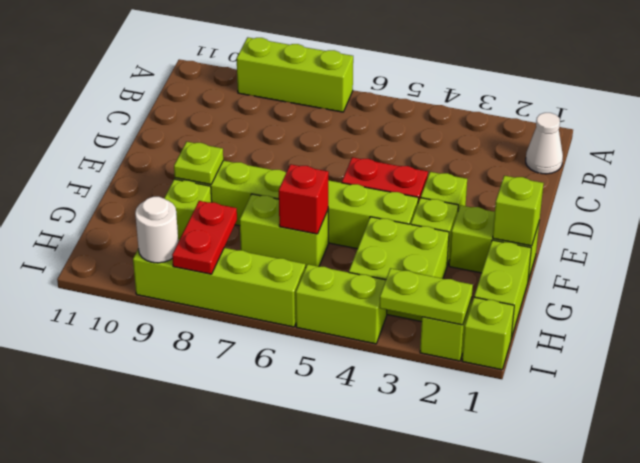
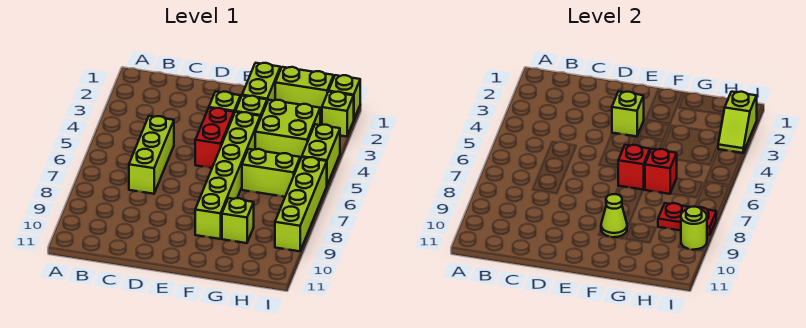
lime brick A7:A9 level 1 -> lime brick C5:C7 level 1
white cone B1 level 1 -> none
lime brick F1 level 2 -> lime brick E3 level 2
none -> red brick F6 level 2
lime plate F9 level 2 -> lime cone F9 level 2
lime brick G6:G7 level 1 -> lime brick G6:H6 level 1
lime plate I2:I3 level 2 -> lime slope I2:I3 level 2 top 2
white round brick I9 level 2 -> lime round brick I9 level 2

